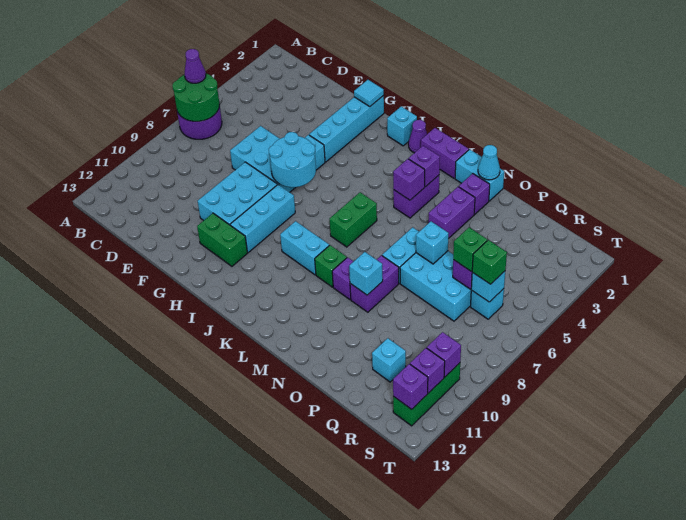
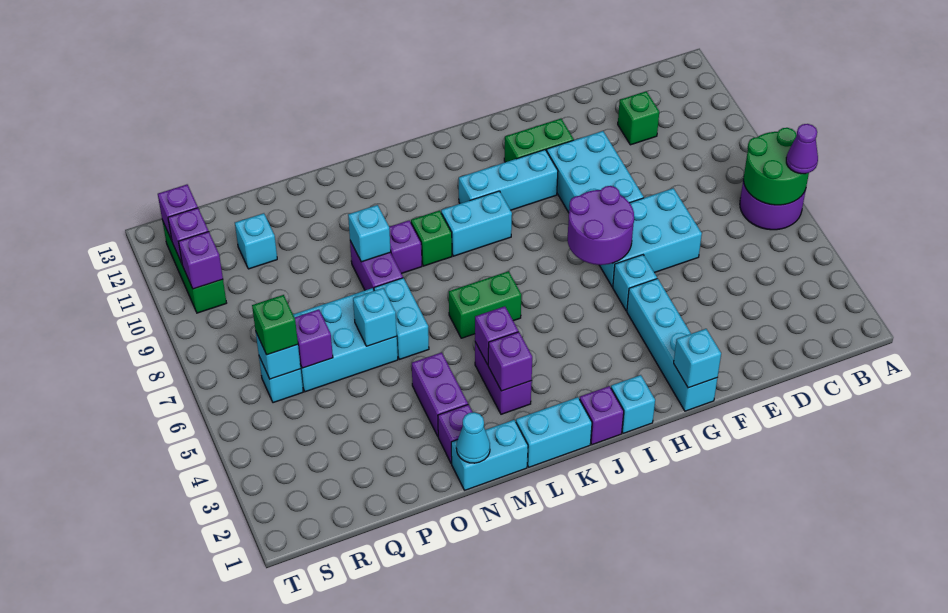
cyan tile G1 level 2 -> cyan brick G1 level 2
cyan round brick G6:H7 level 2 -> purple round brick G6:H7 level 2
cyan brick H8:H10 level 1 -> cyan brick H10:J10 level 1
purple cone J1 level 1 -> purple brick J1 level 1
purple brick K1:L1 level 1 -> cyan brick K1:L1 level 1
green brick K6:K7 level 1 -> green brick K6:L6 level 1
green brick Q6 level 3 -> green brick D11 level 1

